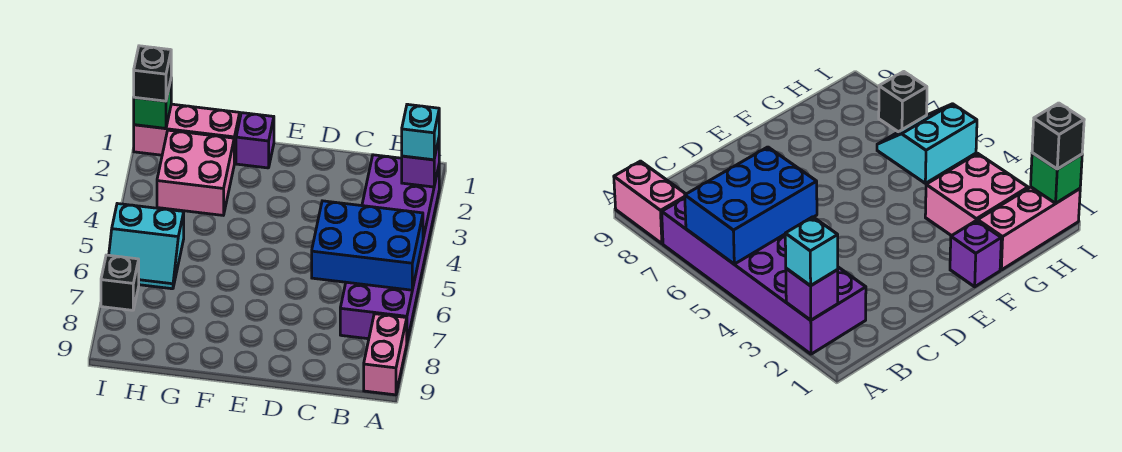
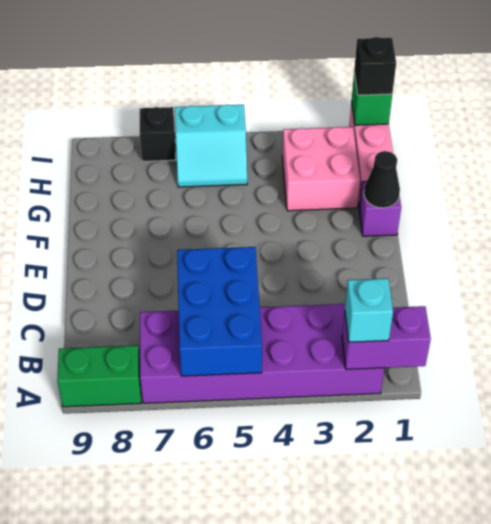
purple brick A2 level 2 -> purple brick A1:A2 level 2
pink brick A8:A9 level 1 -> green brick A8:A9 level 1
none -> black cone F1 level 2
cyan slope H5:I6 level 1 top 5 -> cyan slope H5:I6 level 1 top I

